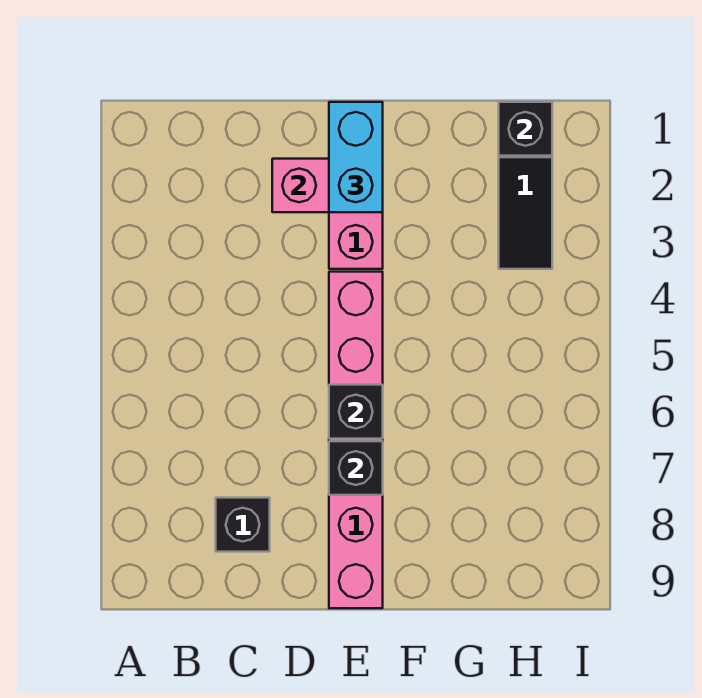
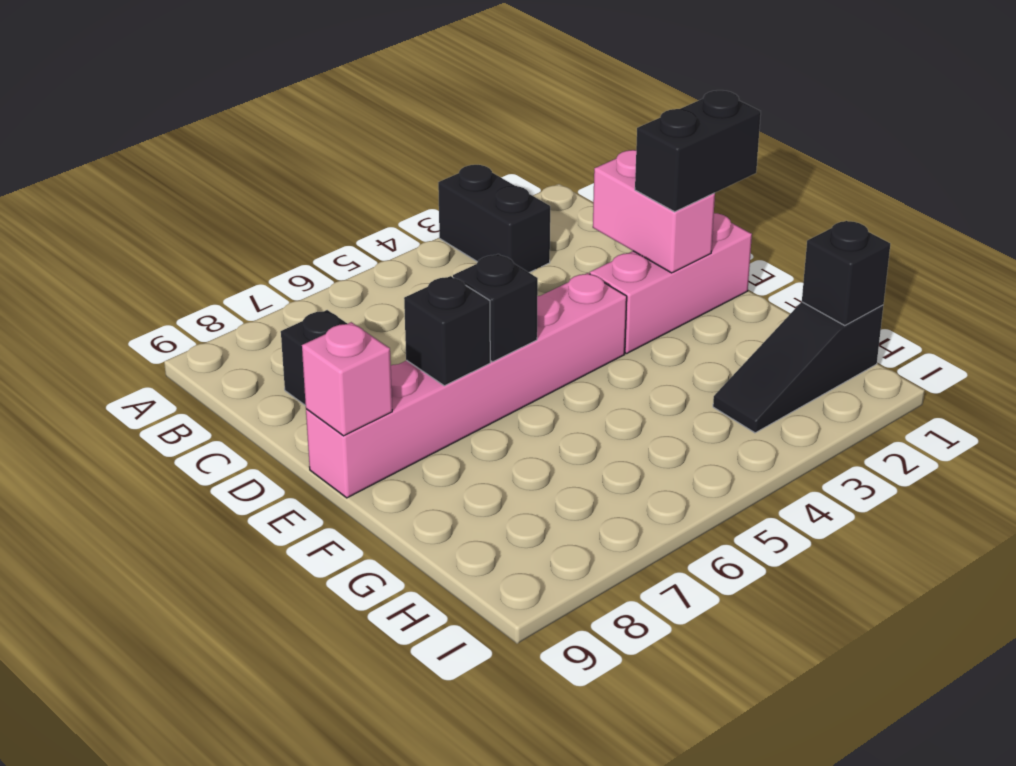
none -> black brick A3:B3 level 1
cyan brick E1:E2 level 3 -> black brick E1:E2 level 3
none -> pink brick E9 level 2

